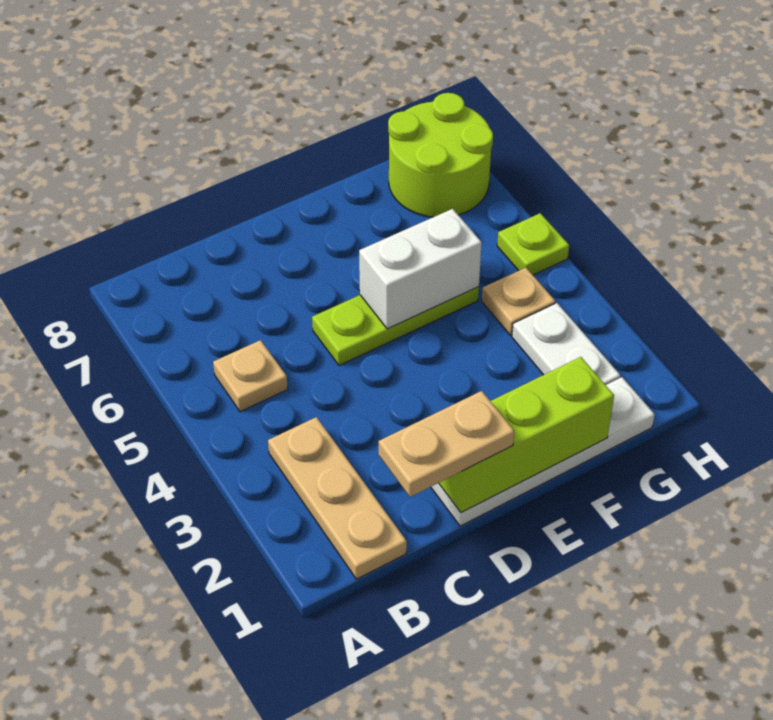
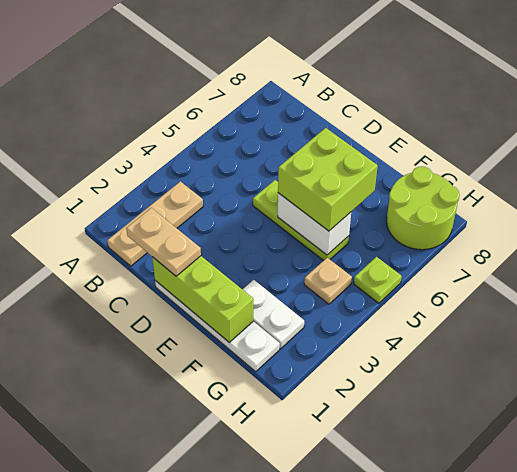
tan plate B5 level 1 -> none
none -> lime brick E5:F6 level 3
white plate G2:G3 level 1 -> white plate F2:G2 level 1

